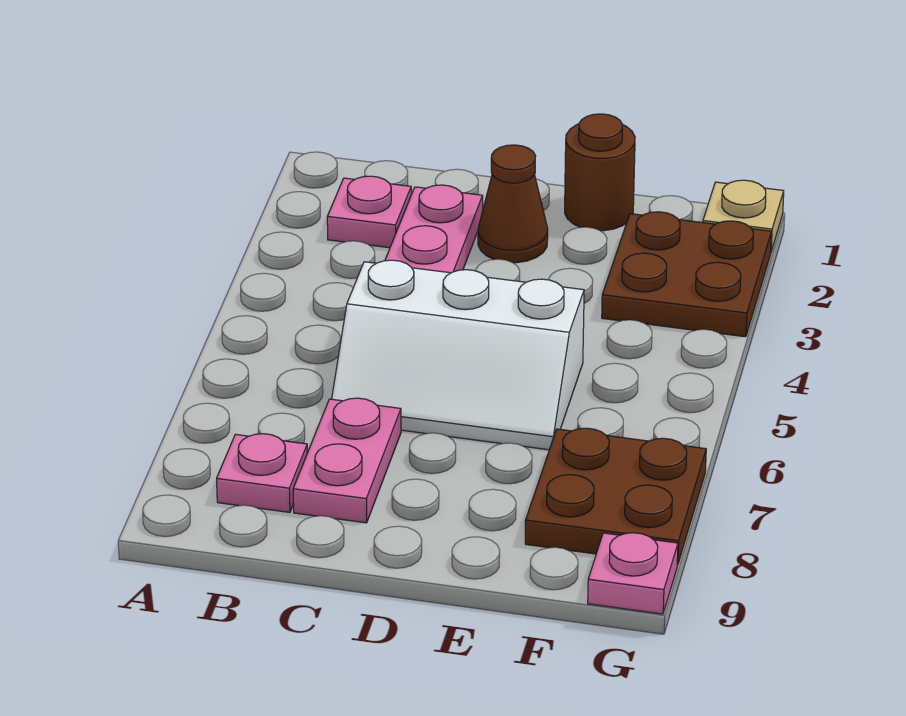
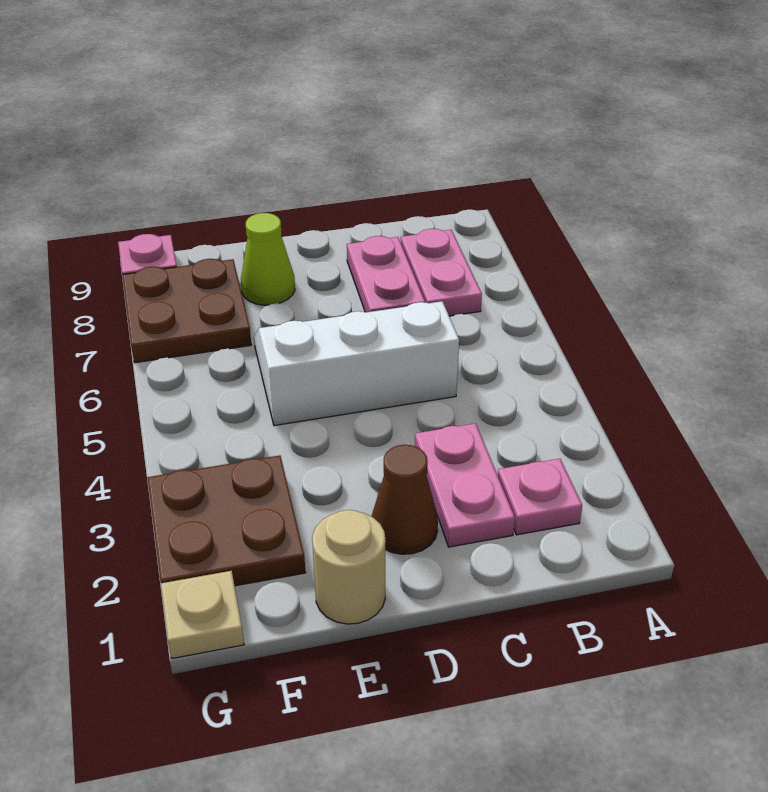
pink plate B8 level 1 -> pink plate B7:B8 level 1
brown round brick E1 level 1 -> tan round brick E1 level 1
none -> lime cone E8 level 1

